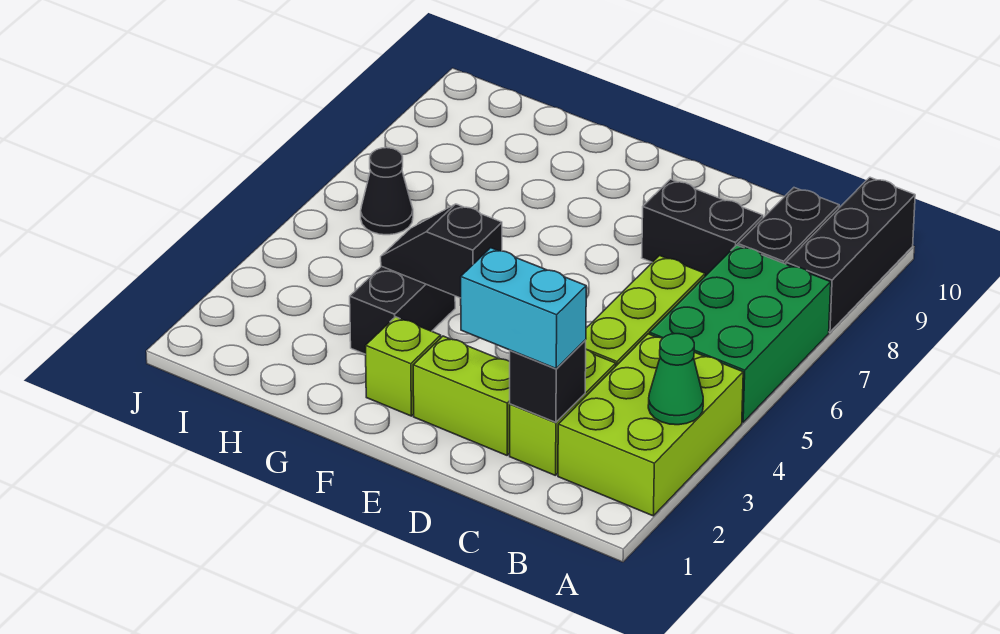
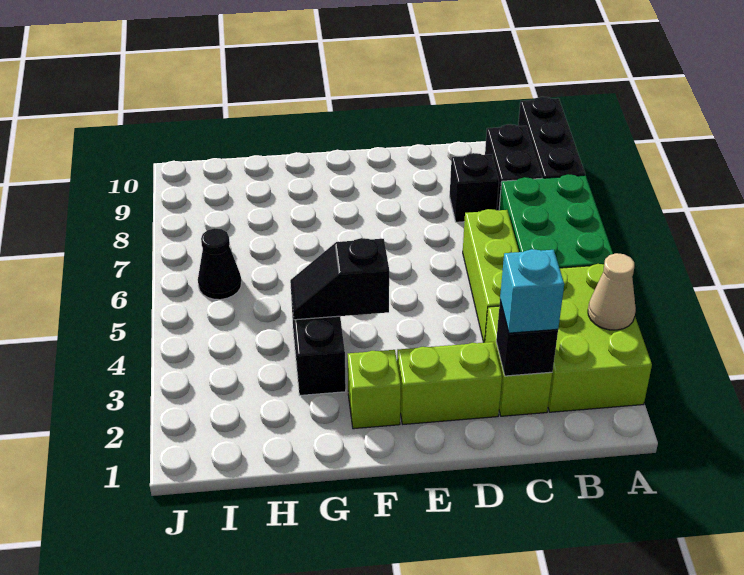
green cone A3 level 2 -> tan cone A3 level 2
cyan brick C2:D2 level 3 -> cyan brick C2 level 3
black brick C8:D8 level 1 -> black brick C8 level 1

